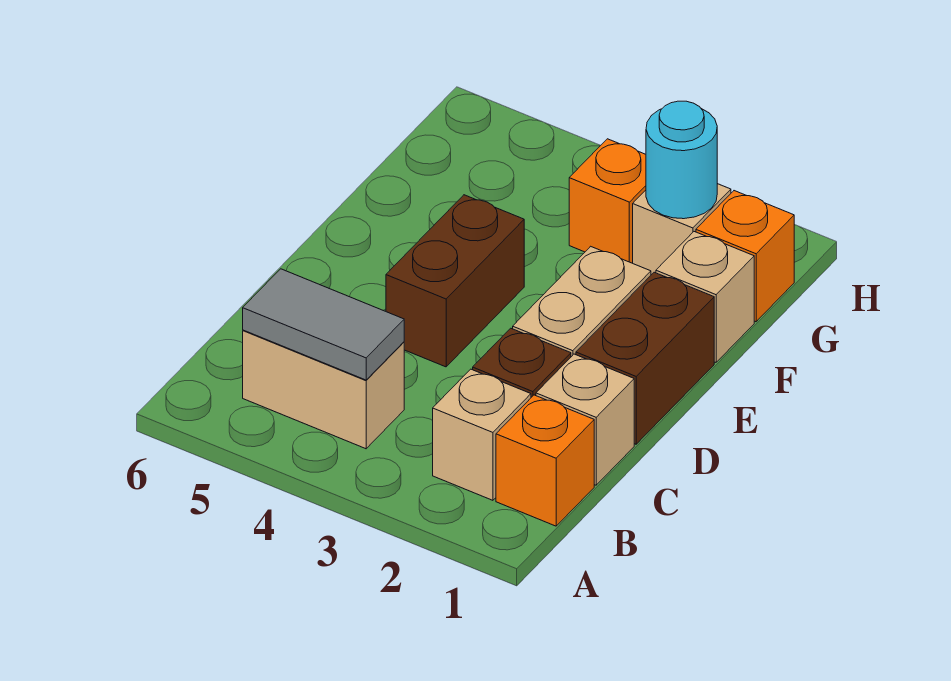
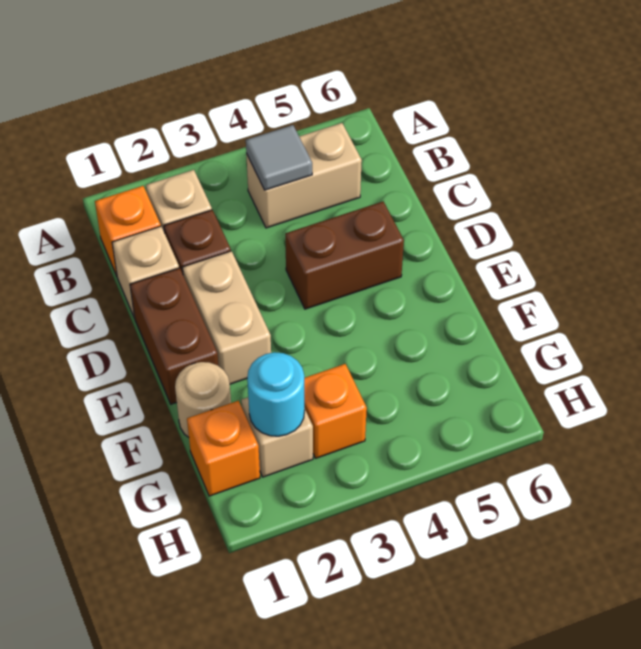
grey tile B4:B5 level 2 -> grey tile B4 level 2
brown brick D4:E4 level 1 -> brown brick D4:D5 level 1
tan brick F1 level 1 -> tan round brick F1 level 1

